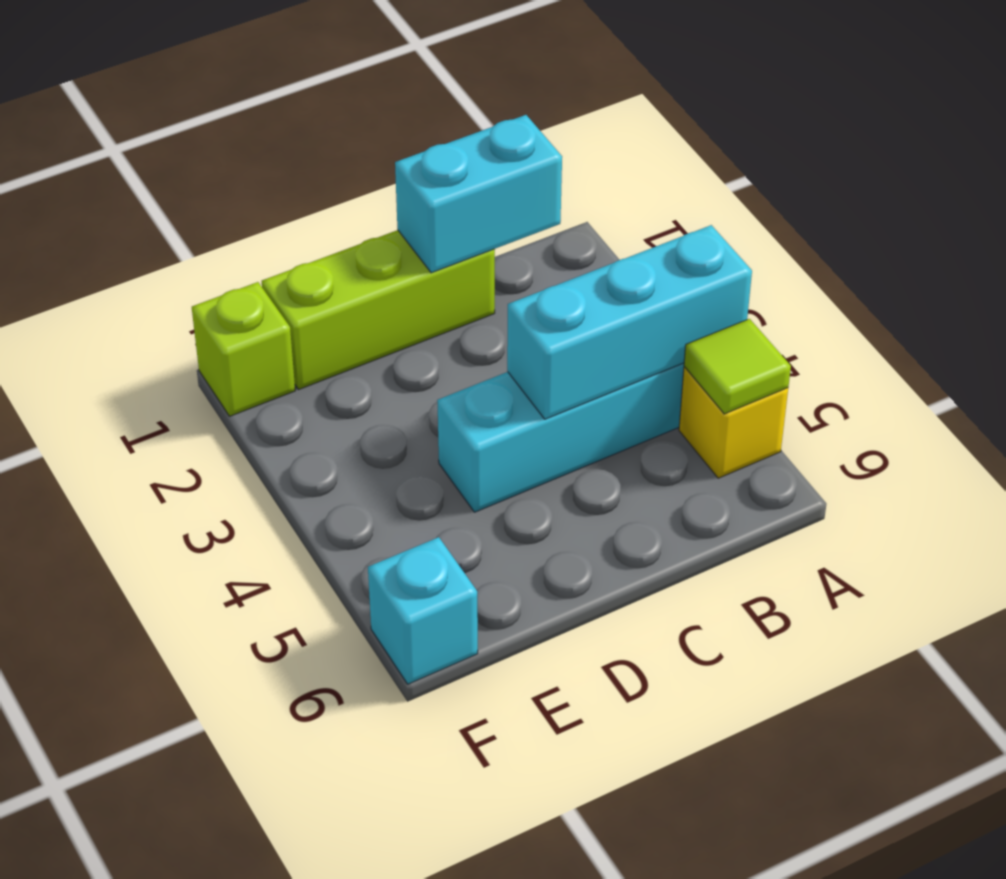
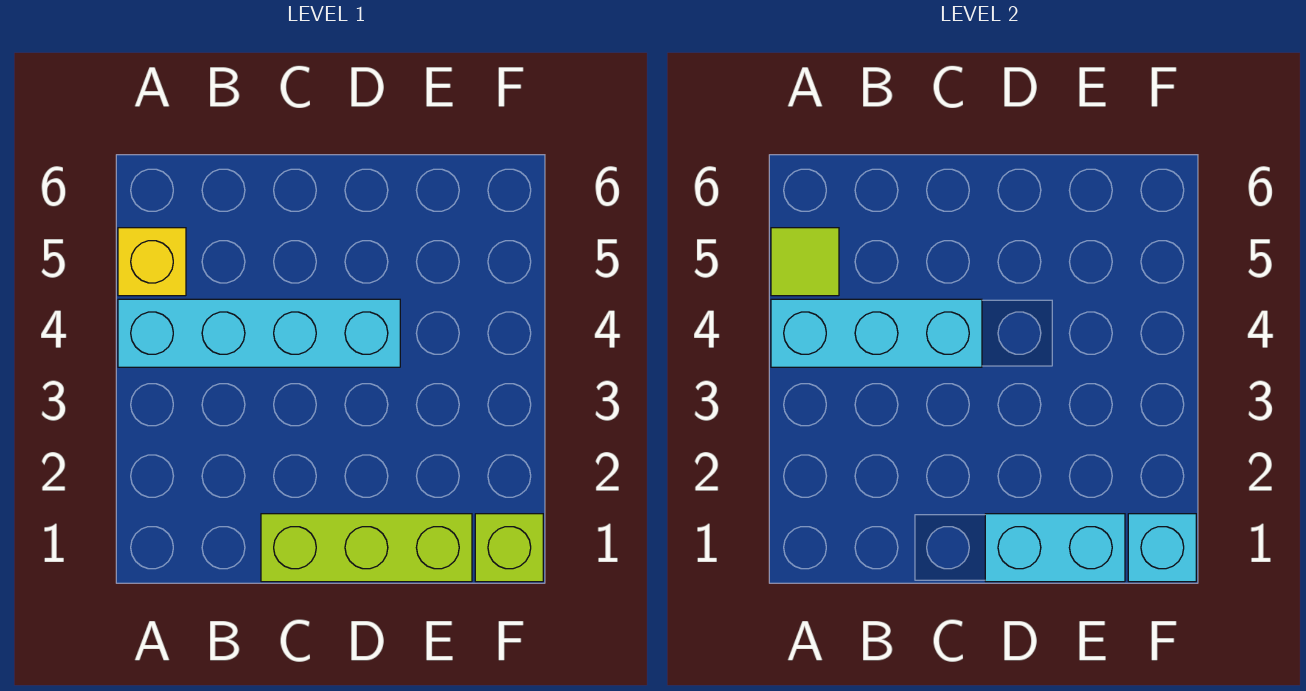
cyan brick B1:C1 level 2 -> cyan brick D1:E1 level 2
cyan brick F6 level 1 -> cyan brick F1 level 2

